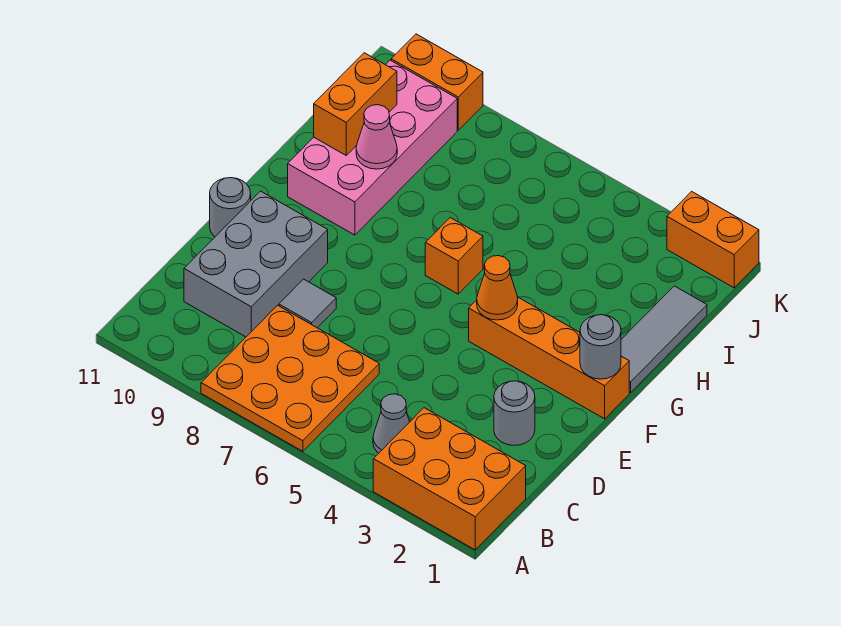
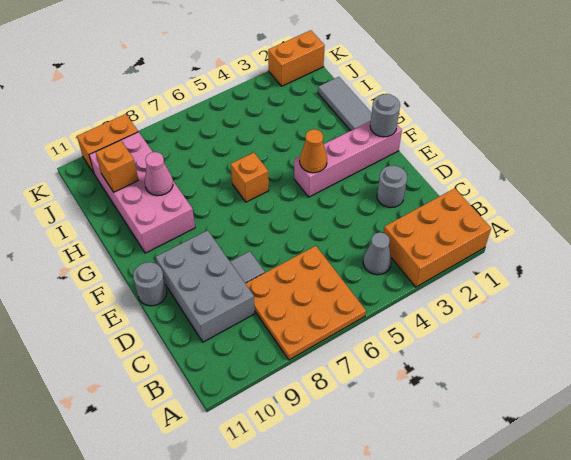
orange brick F1:F4 level 1 -> pink brick F1:F4 level 1
orange brick H10:I10 level 2 -> orange brick I10 level 2

